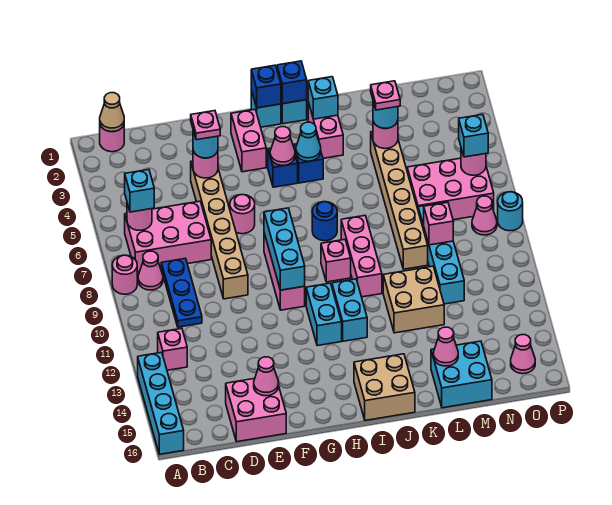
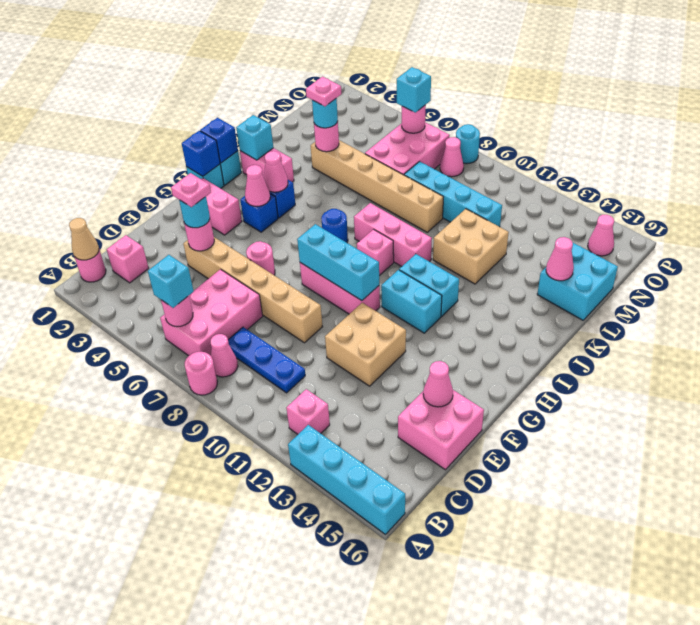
cyan cone I4 level 2 -> pink cone I4 level 2
tan brick I15:J16 level 1 -> tan brick E11:F12 level 1
pink brick M9 level 2 -> pink brick C2 level 1

